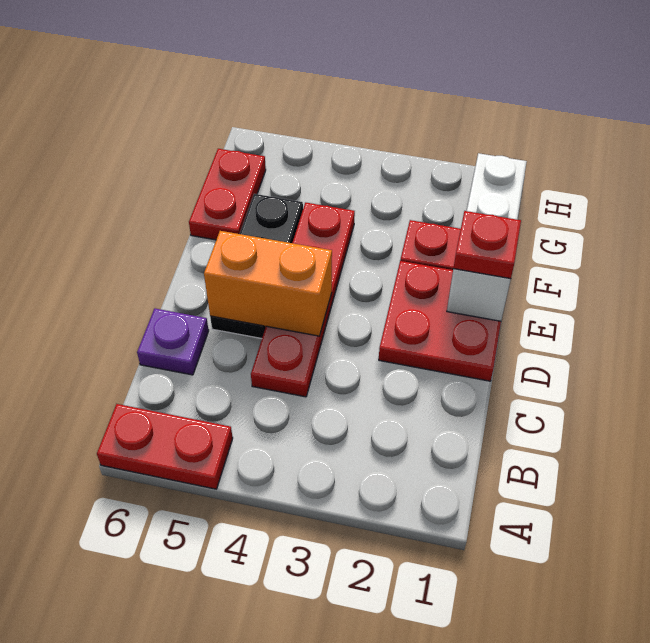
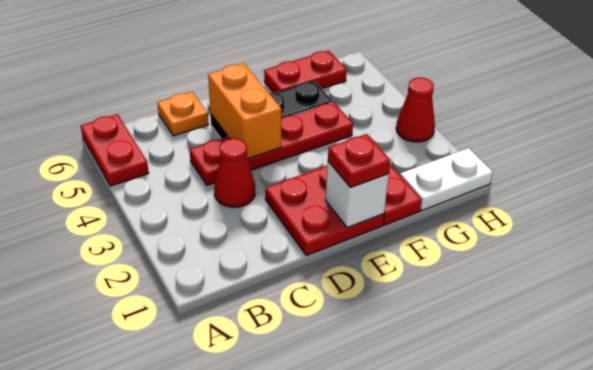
none -> red cone C3 level 1
purple plate C6 level 1 -> orange plate C6 level 1
none -> red cone H3 level 1

